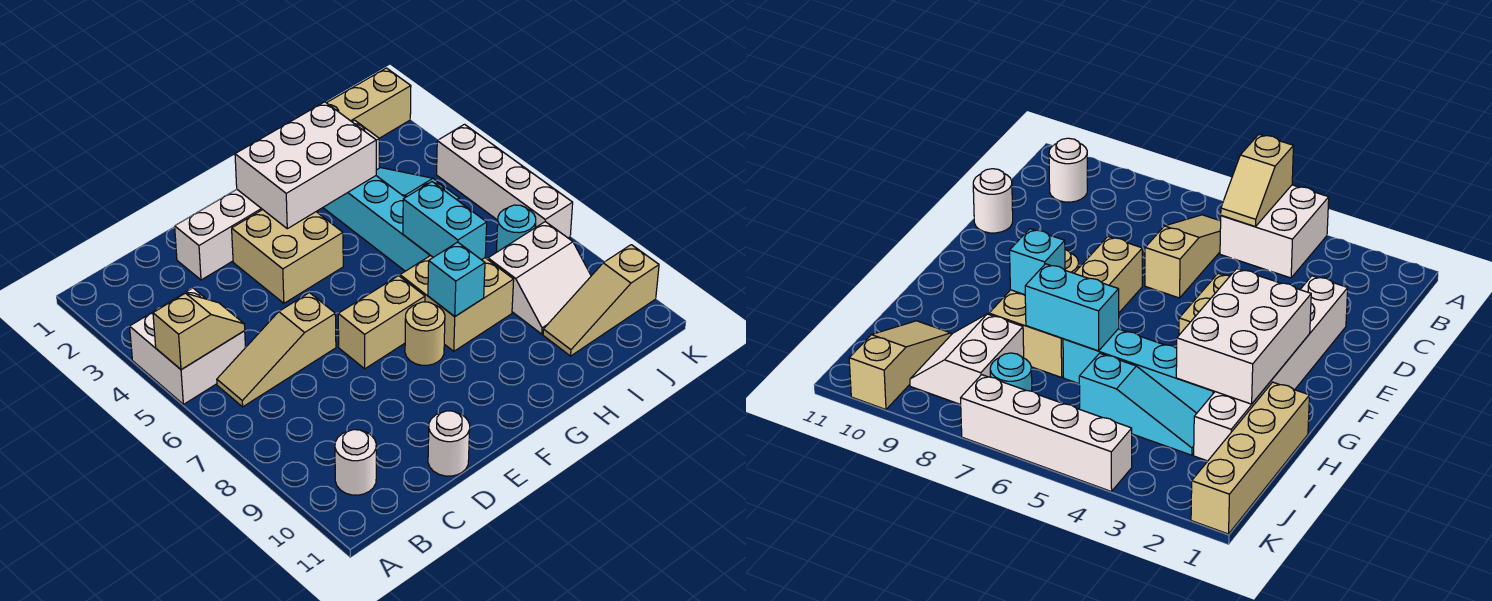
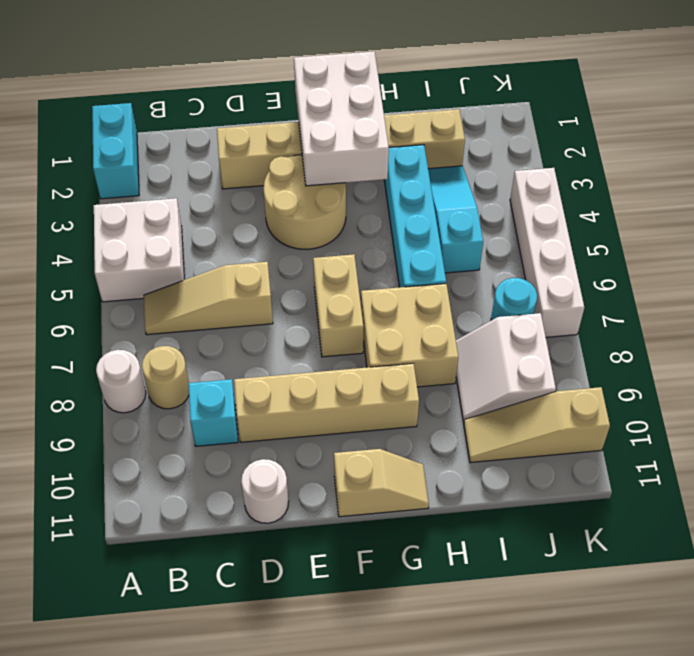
tan slope A5:B5 level 2 top A -> tan slope F11:G11 level 1 top F
white round brick B10 level 1 -> white round brick A8 level 1
white brick D2:I2 level 1 -> tan brick D2:I2 level 1
tan brick E3:F4 level 1 -> tan round brick E3:F4 level 1
tan brick E7:F7 level 1 -> tan brick F6:F7 level 1
white brick F2:H3 level 2 -> white brick F1:G3 level 2
tan round brick F8 level 1 -> tan round brick B8 level 1
cyan brick G8 level 2 -> cyan brick C9 level 1
tan brick H1:K1 level 1 -> tan brick D9:G9 level 1
cyan brick H6:H7 level 2 -> cyan brick A1:A2 level 1
white slope I8:J9 level 1 top 8 -> white slope I8:J9 level 1 top J

